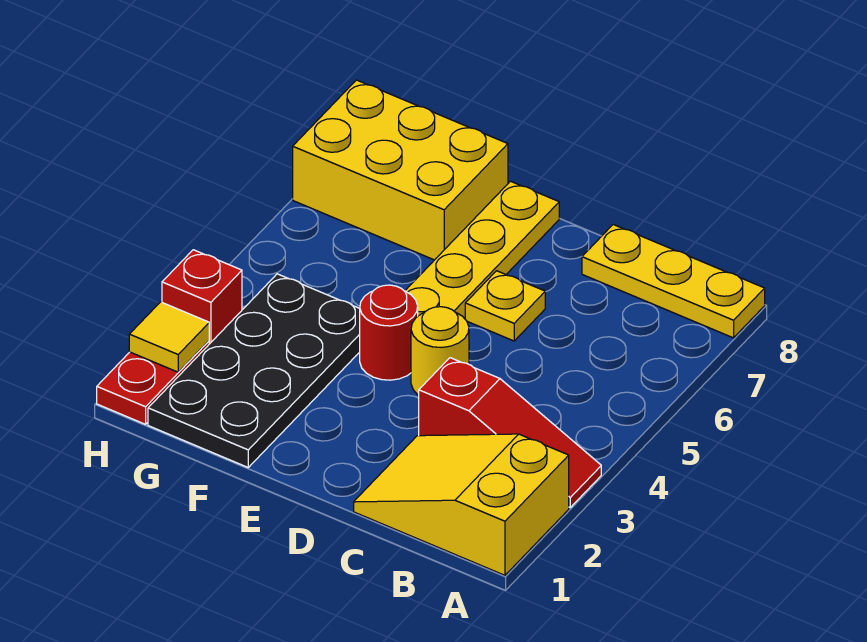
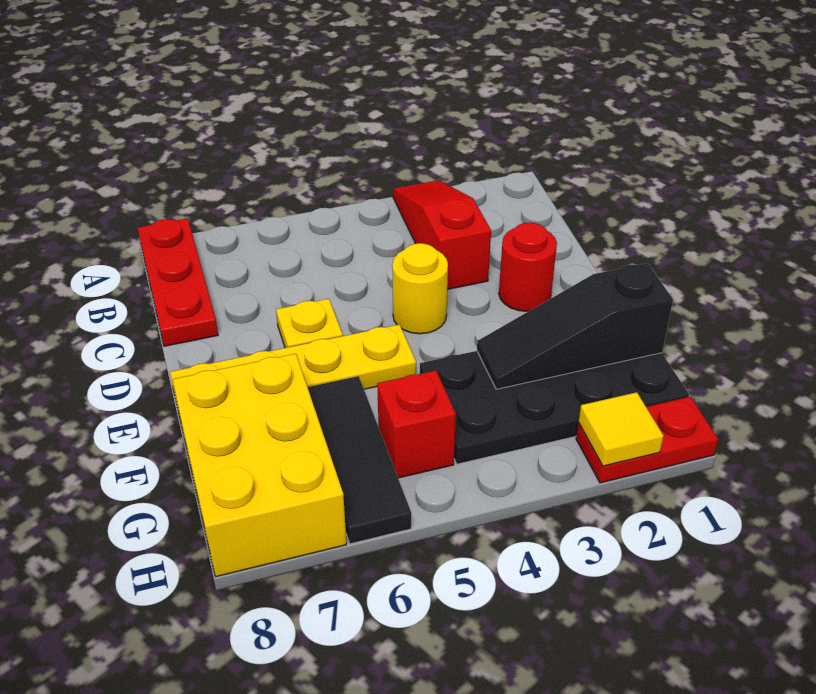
yellow slope A1:C2 level 1 top A -> none
yellow plate A8:C8 level 1 -> red plate A8:C8 level 1
red round brick E4 level 1 -> red round brick D2 level 1
none -> black slope F1:F3 level 2 top 1
none -> black tile F6:H6 level 1
red brick H3 level 1 -> red brick G5 level 1

